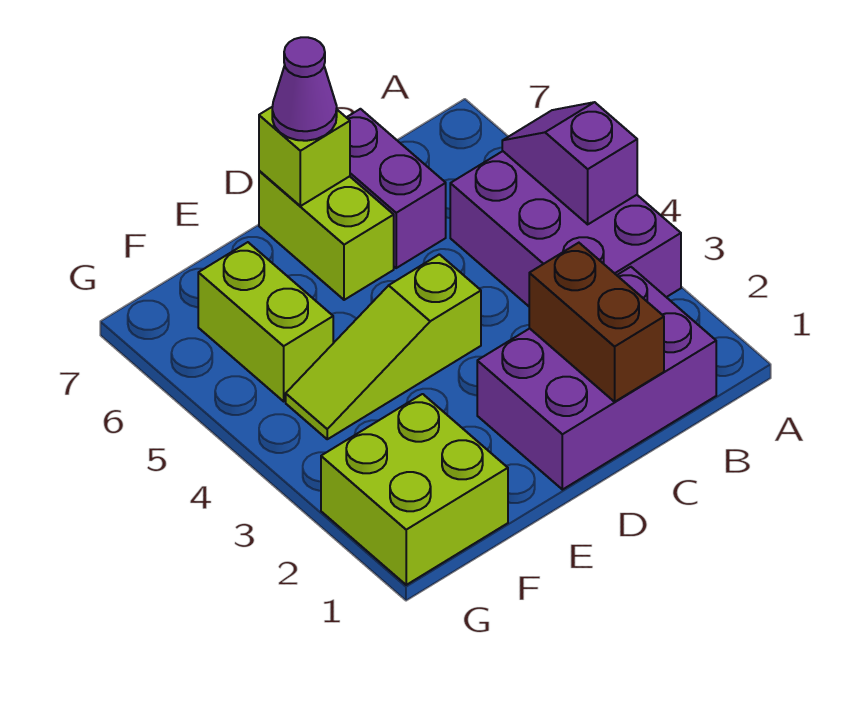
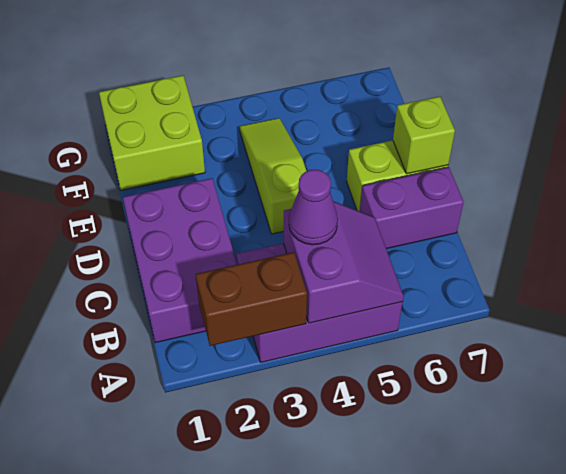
purple slope A4:A5 level 2 top 4 -> purple slope A4:B5 level 2 top 4
brown brick C1:C2 level 2 -> brown brick A2:A3 level 2
purple cone D7 level 3 -> purple cone B4 level 3
lime brick F5:F6 level 1 -> none

